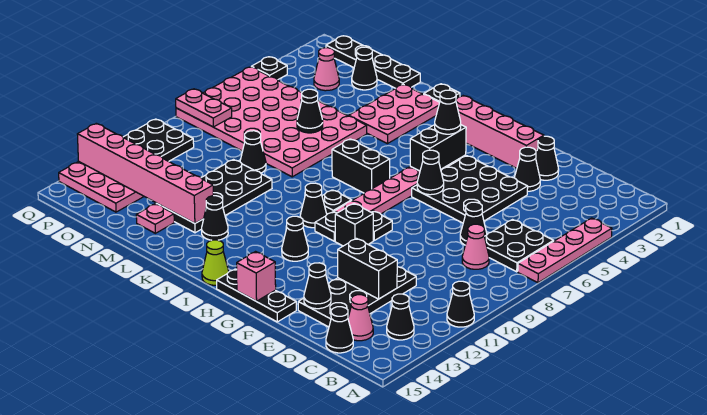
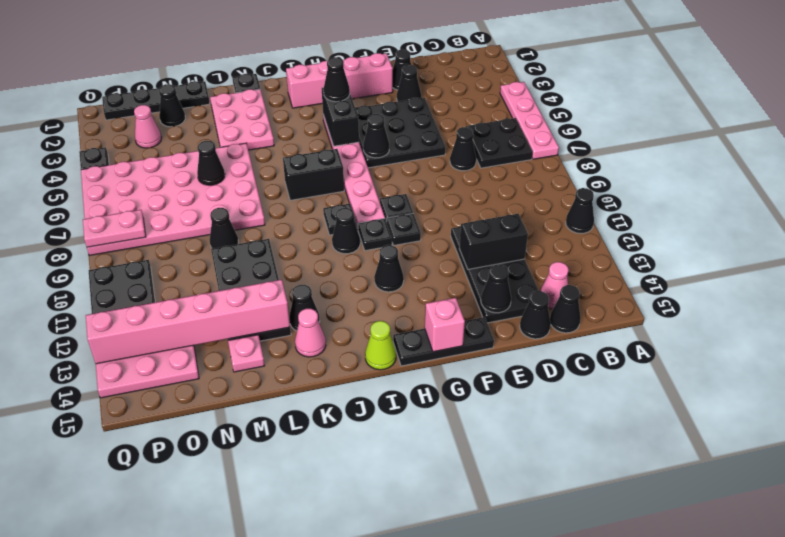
black cone B13 level 1 -> black cone D15 level 1
pink cone C8 level 1 -> pink cone K14 level 1
black brick G10 level 1 -> black plate G10 level 1

